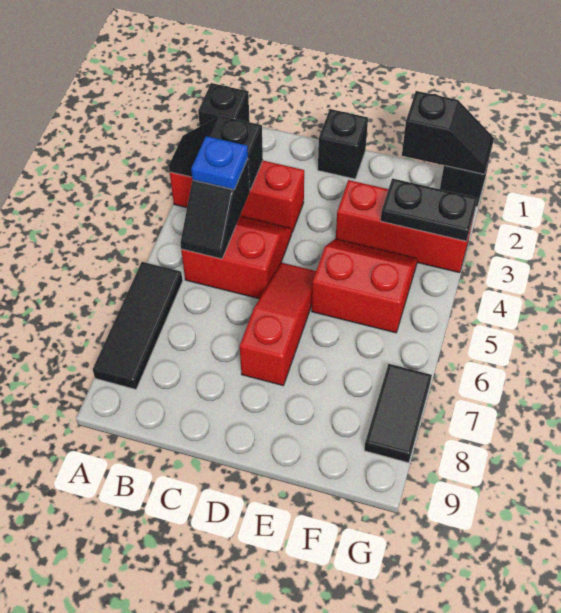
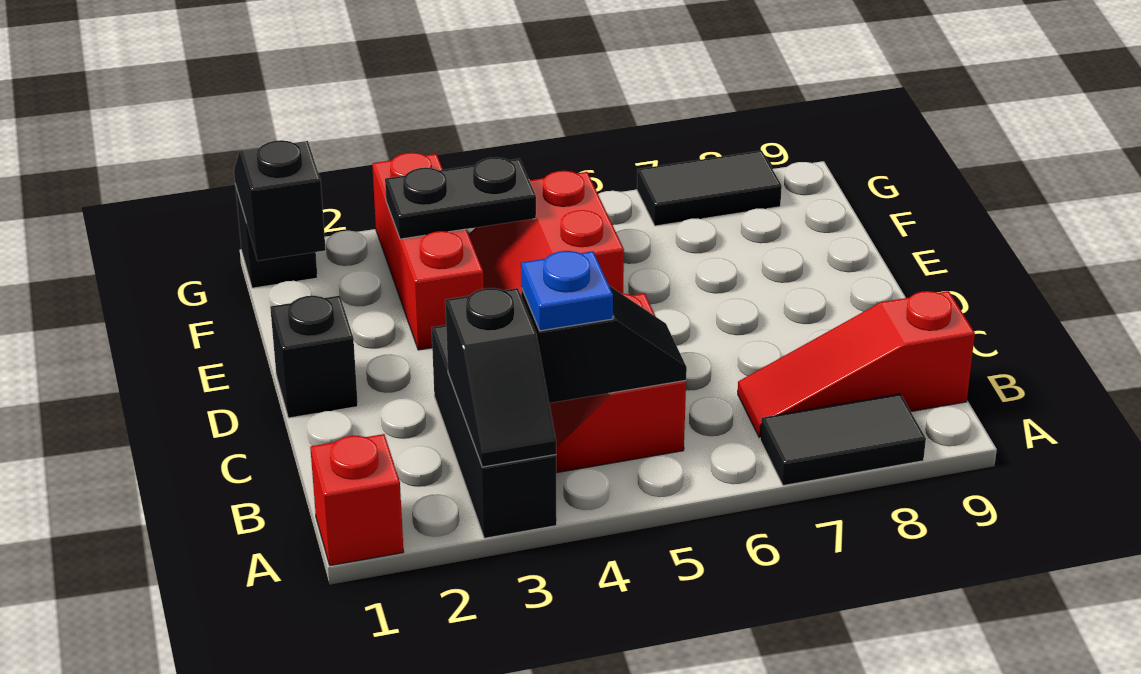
black brick A1 level 1 -> red brick A1 level 1
red brick A3:C3 level 1 -> black brick A3:C3 level 1
black tile A6:A8 level 1 -> black tile A7:A8 level 1
red slope D5:D7 level 1 top 7 -> red slope B7:B9 level 1 top 9
black plate F3:G3 level 2 -> black plate F3:F4 level 2

